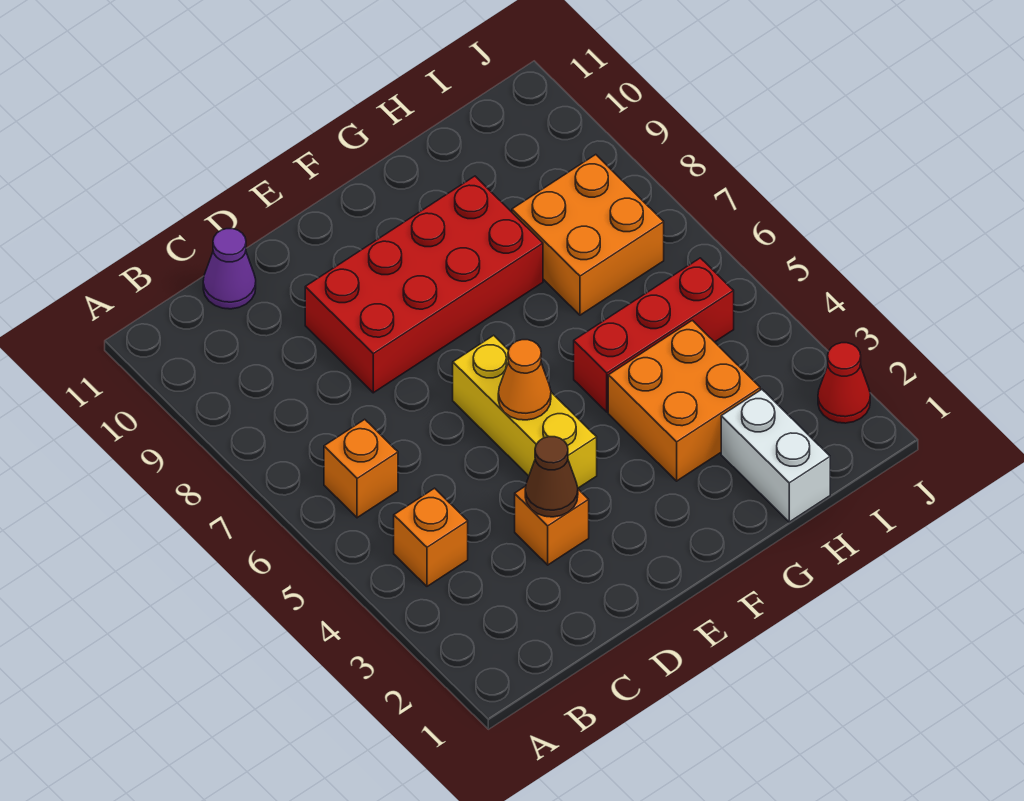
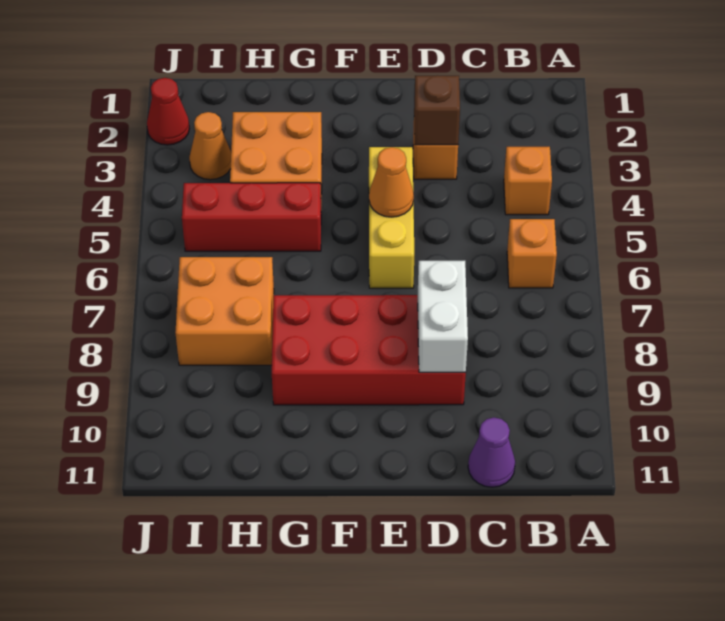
brown cone D3 level 2 -> brown brick D3 level 2
white brick H1:H2 level 1 -> white brick D8:D9 level 2
none -> orange cone I3 level 1

